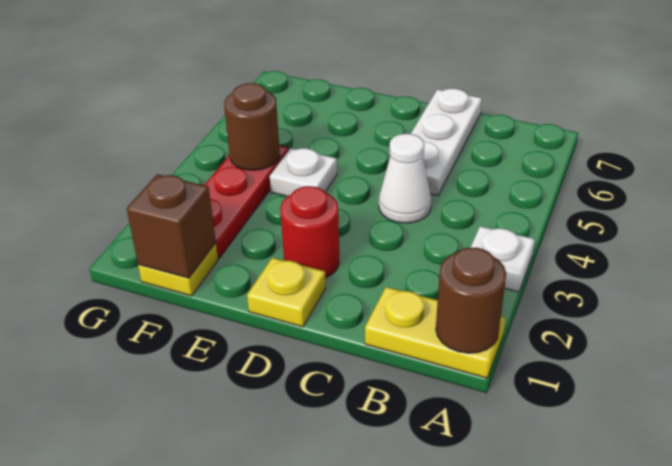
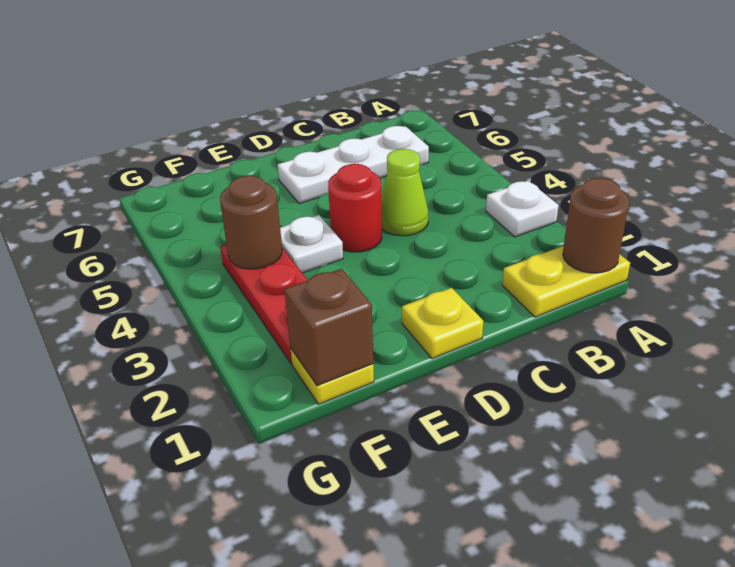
white cone C4 level 1 -> lime cone C4 level 1
white plate C5:C7 level 1 -> white plate B6:D6 level 1
red round brick D2 level 1 -> red round brick D4 level 1

